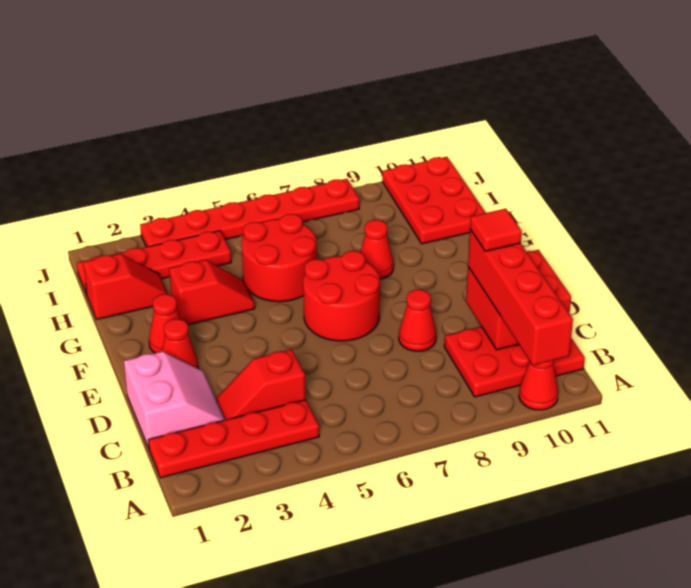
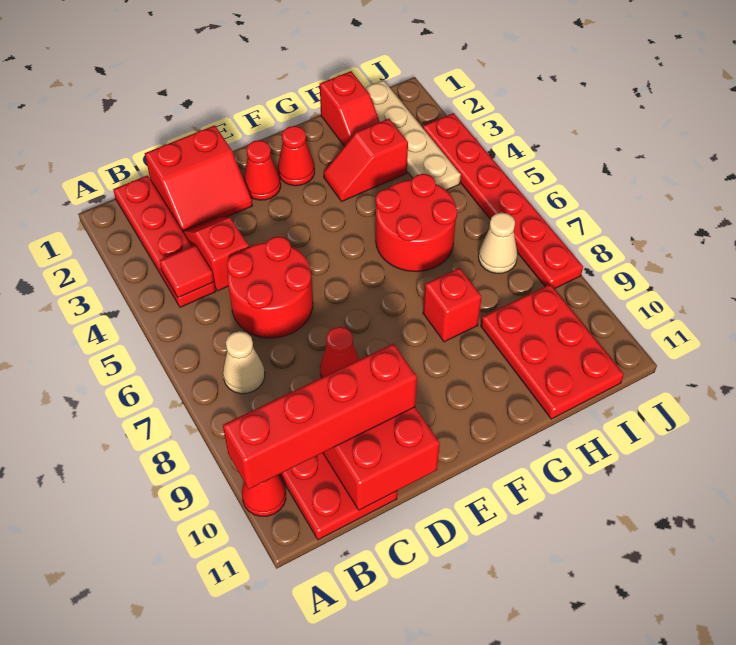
none -> tan cone B7 level 1
pink slope C1:D2 level 1 top 1 -> red slope C1:D2 level 1 top 1
red tile D10 level 4 -> red tile B4 level 2
red round brick E6:F7 level 1 -> red round brick C5:D6 level 1
red slope G3:G4 level 1 top 3 -> red slope G3:H3 level 1 top H
red cone G8 level 1 -> red brick G8 level 1
red plate H10:J11 level 1 -> red plate H9:I11 level 1
red plate I1:I4 level 1 -> tan plate I1:I4 level 1
none -> tan cone I7 level 1

